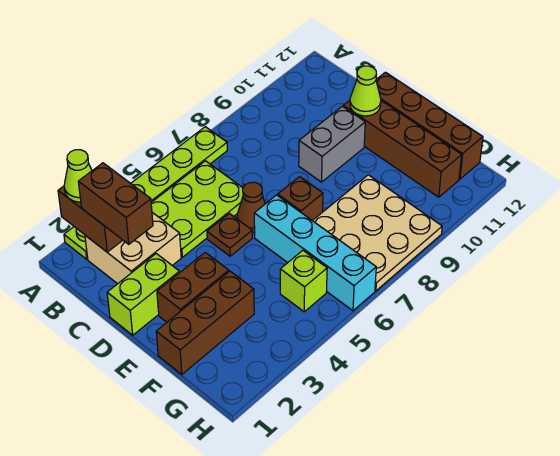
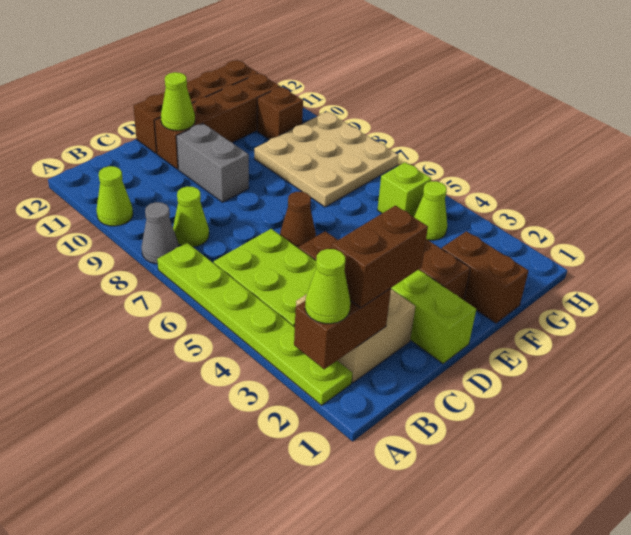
none -> grey cone A8 level 1
none -> lime cone A10 level 1
none -> lime cone B8 level 1
cyan brick E6:H6 level 1 -> none
brown brick E7 level 1 -> brown brick G10 level 1
brown brick F1:F3 level 1 -> brown brick F1:F2 level 1
none -> lime cone G4 level 1

